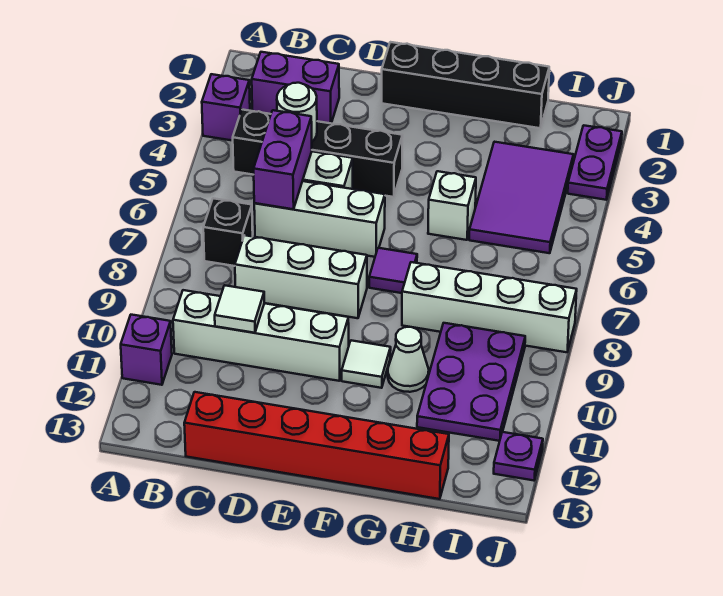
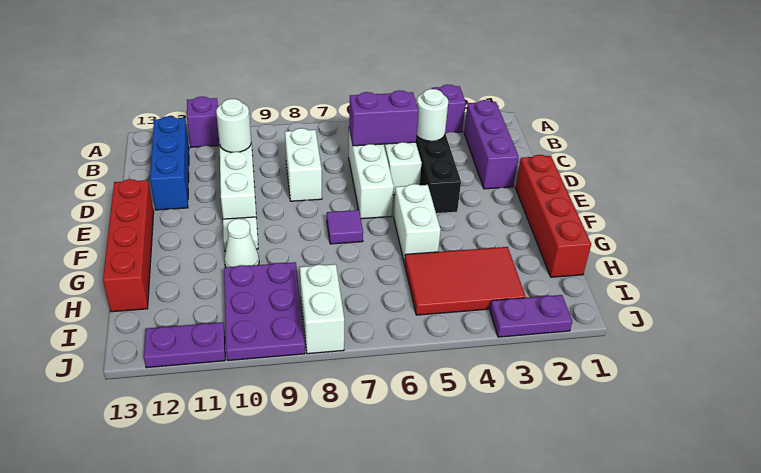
purple brick B2:C2 level 1 -> purple brick B2:D2 level 1
black brick B7 level 1 -> none
none -> blue brick B12:D12 level 1
white brick C8:E8 level 1 -> white brick C8:D8 level 1
white tile C10 level 2 -> white round brick C10 level 2
red brick C13:H13 level 1 -> red brick E13:H13 level 1
black brick E1:H1 level 1 -> red brick E1:H1 level 1
white brick G5 level 1 -> white brick F5:G5 level 1
white brick G8:J8 level 1 -> white brick I8:J8 level 1
purple tile H3:I5 level 1 -> red tile H3:I5 level 1
purple plate H9:I11 level 1 -> purple plate H9:J10 level 1
purple plate J12 level 1 -> purple plate J11:J12 level 1

